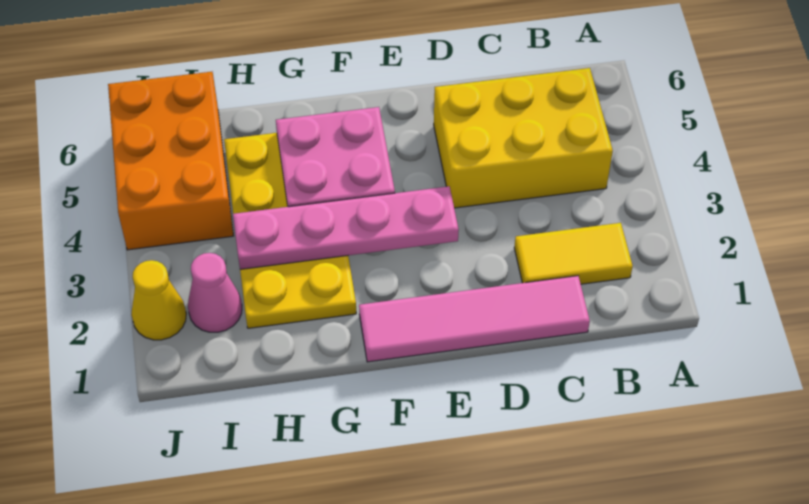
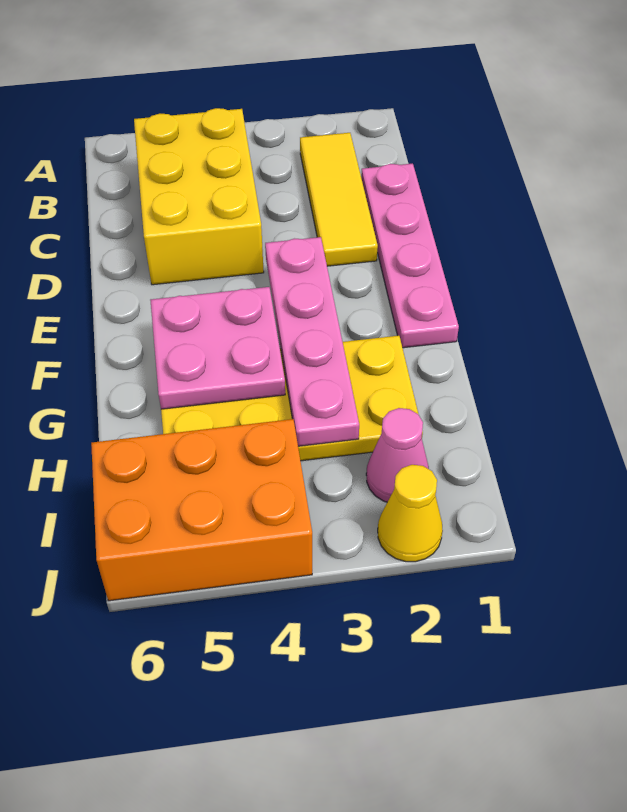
yellow tile B2:C2 level 1 -> yellow tile B2:D2 level 1
pink tile C1:F1 level 1 -> pink plate C1:F1 level 1

